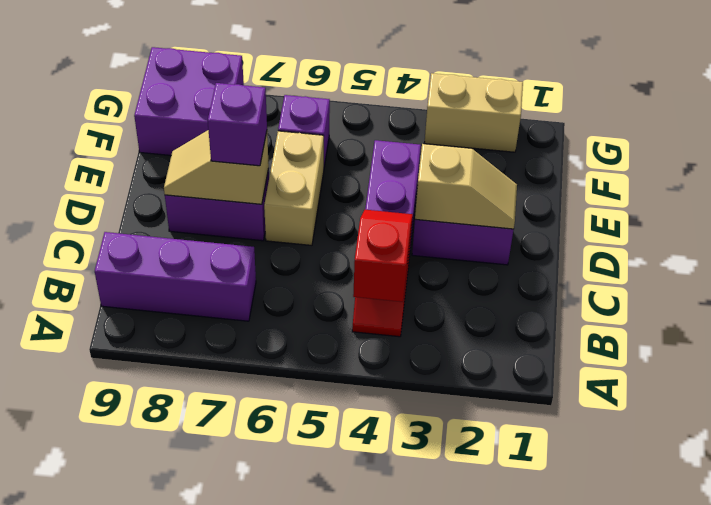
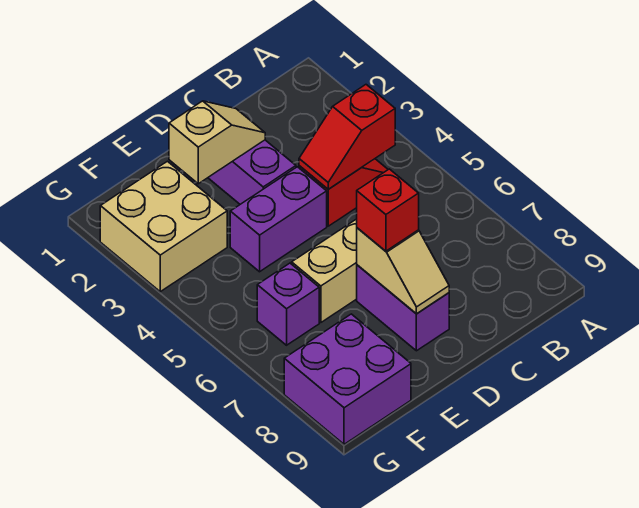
purple brick B7:B9 level 1 -> none
tan slope D2:D3 level 2 top 3 -> tan slope D2:E2 level 2 top E
purple brick D7 level 3 -> red brick D7 level 3
tan brick G2:G3 level 1 -> tan brick F2:G3 level 1

